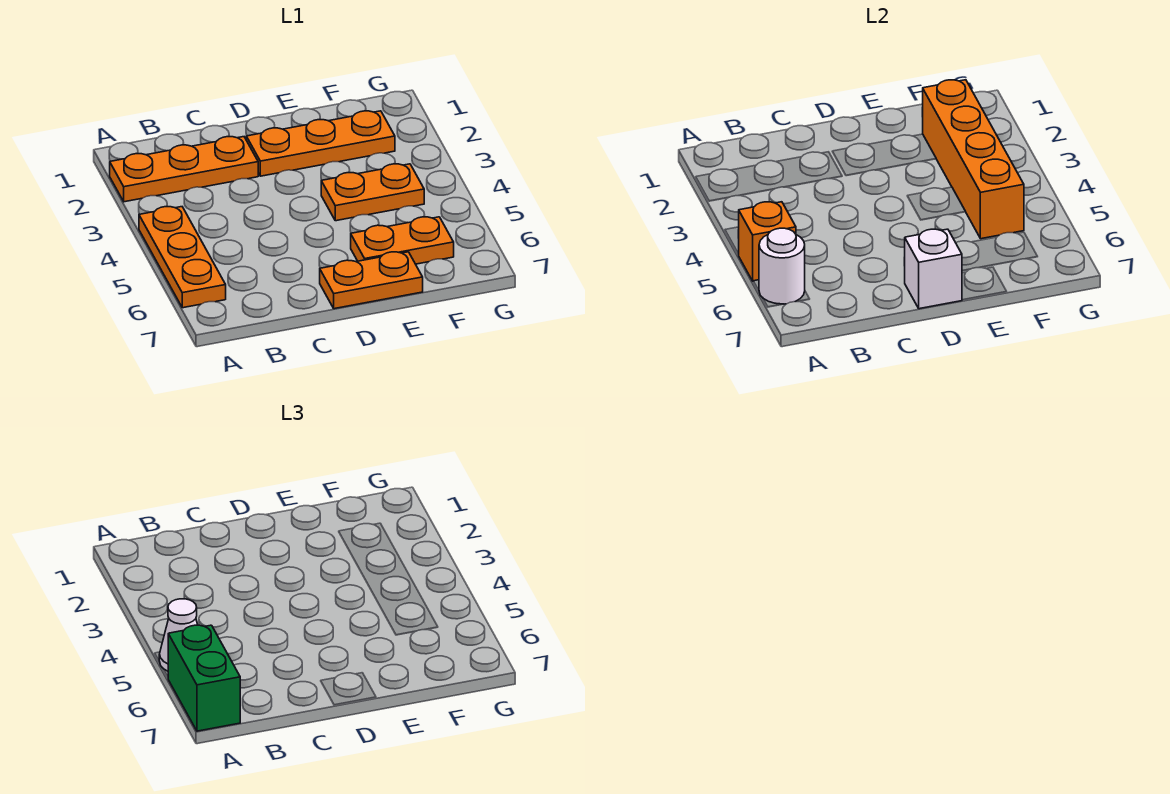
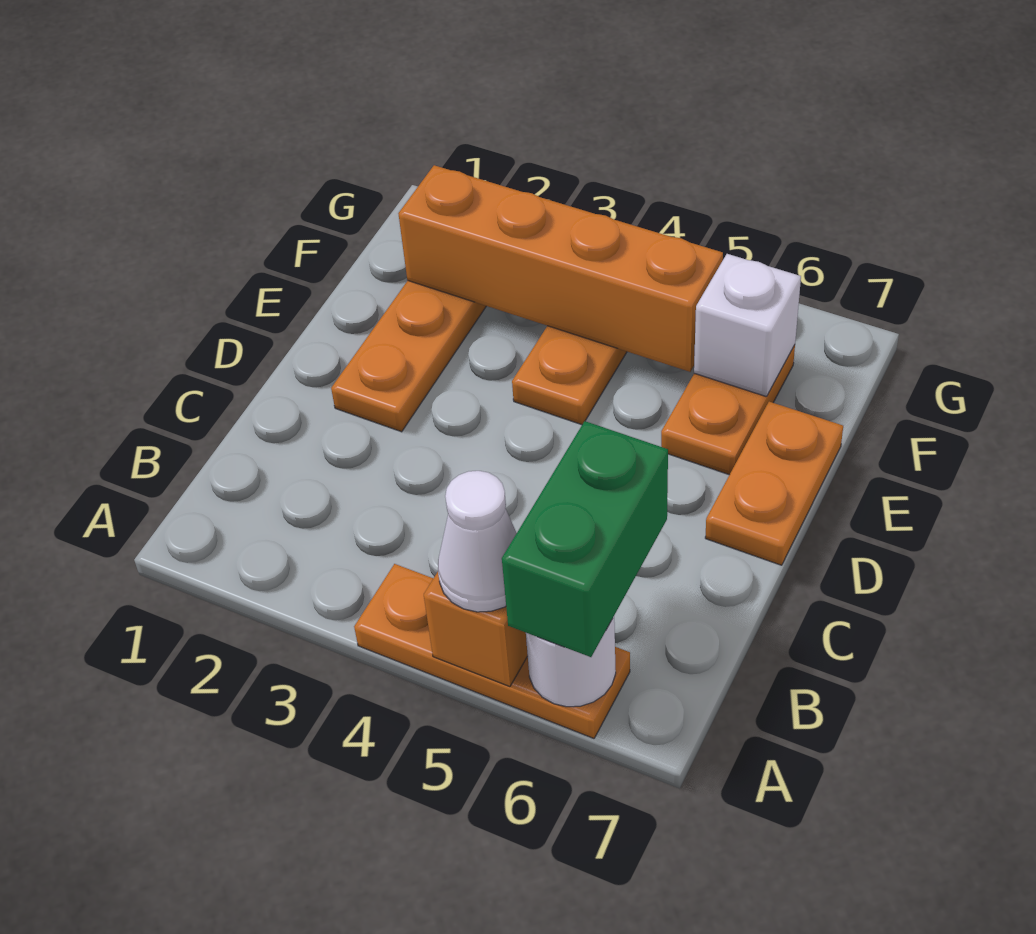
orange plate A2:C2 level 1 -> none
green brick A6:A7 level 3 -> green brick A6:B6 level 3
white brick D7 level 2 -> white brick F6 level 2

